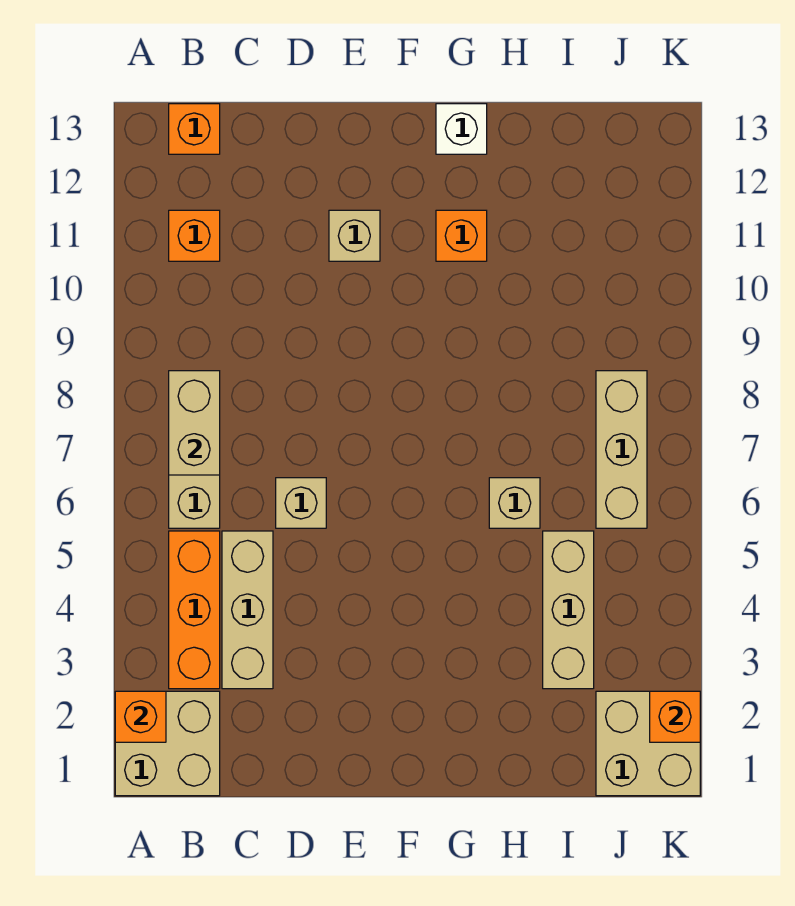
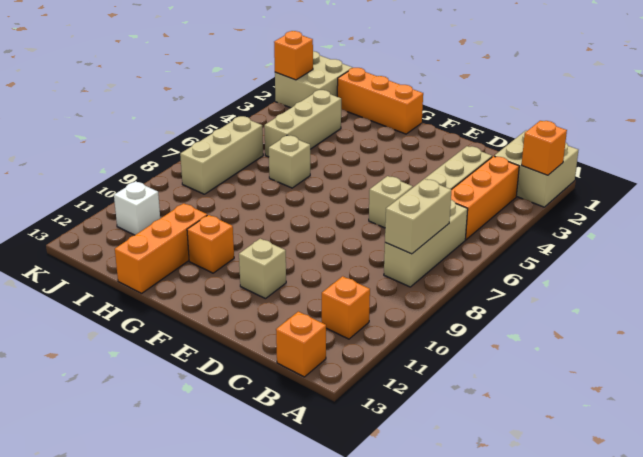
none -> orange brick G1:I1 level 1
white brick G13 level 1 -> white brick J11 level 1
none -> orange brick H11:H13 level 1

